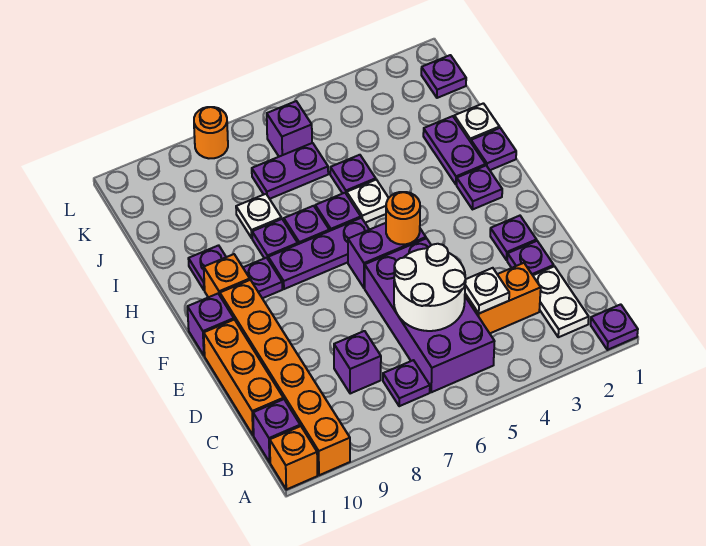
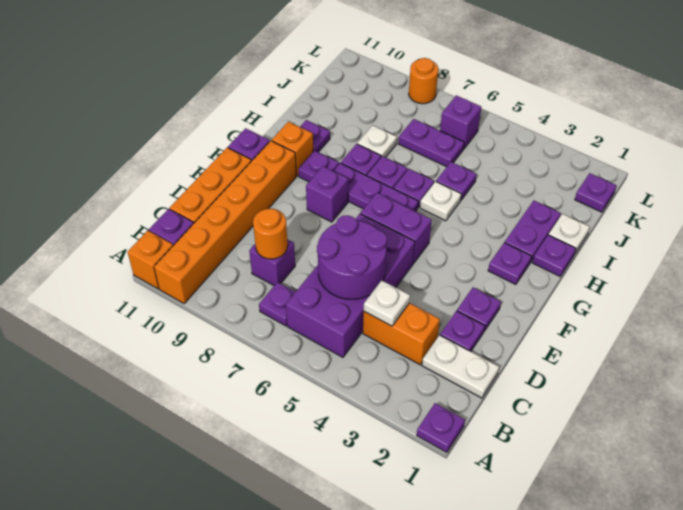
white plate B2:C2 level 1 -> white plate C1:C2 level 1
white round brick C5:D6 level 2 -> purple round brick C5:D6 level 2
orange round brick F5 level 2 -> orange round brick C8 level 2
none -> purple brick F8 level 1

